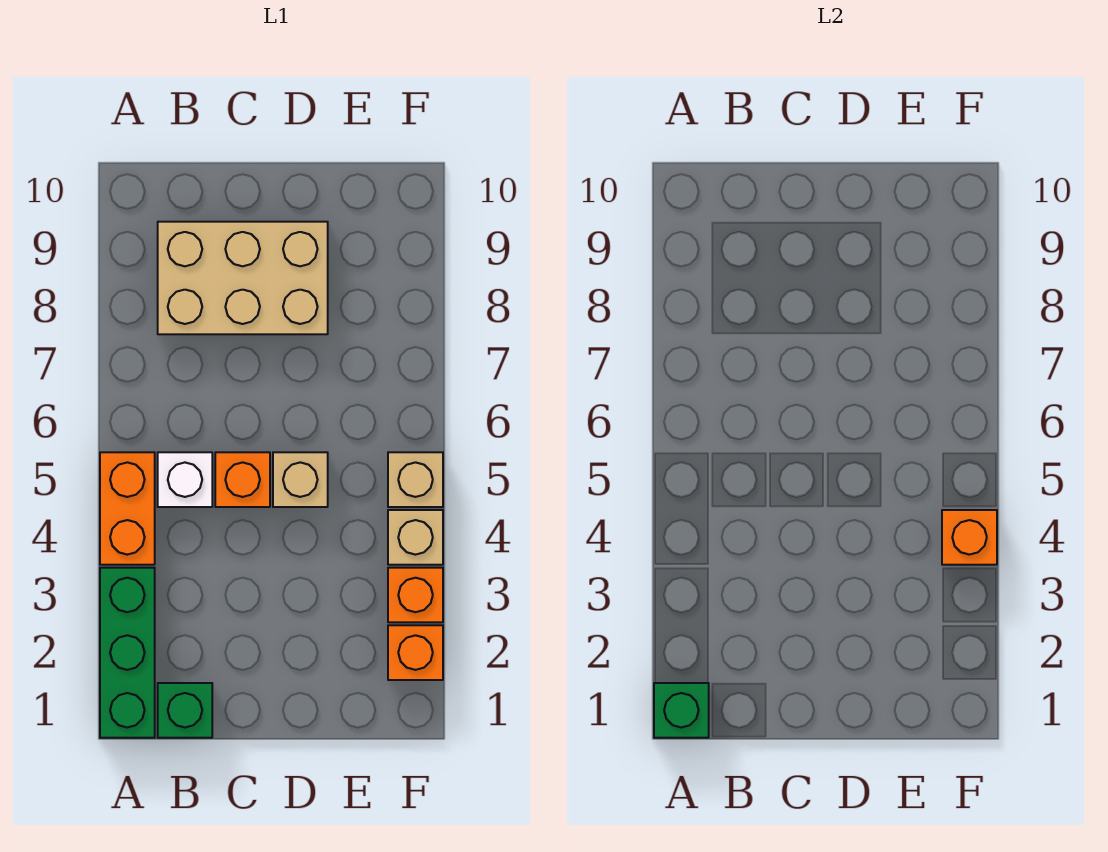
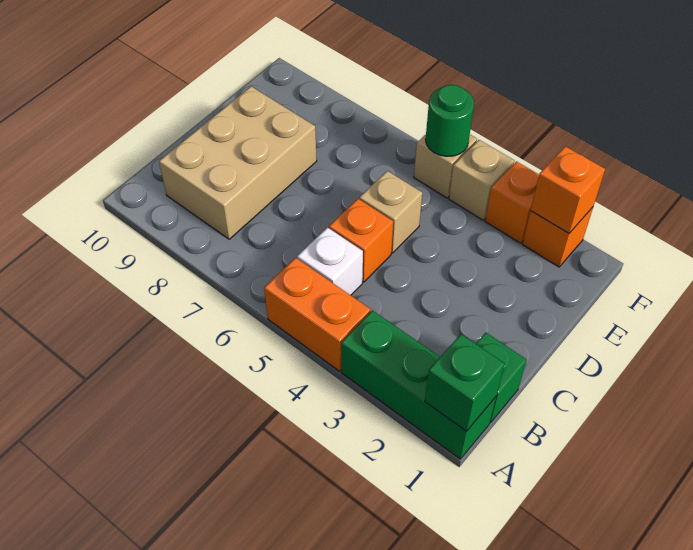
orange brick F4 level 2 -> orange brick F2 level 2
none -> green round brick F5 level 2

